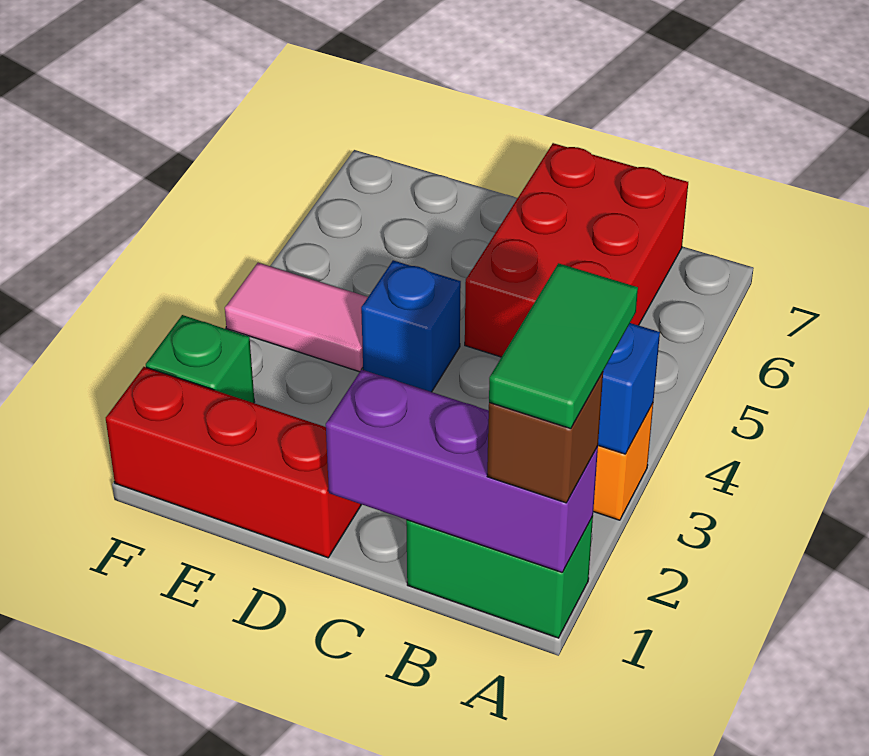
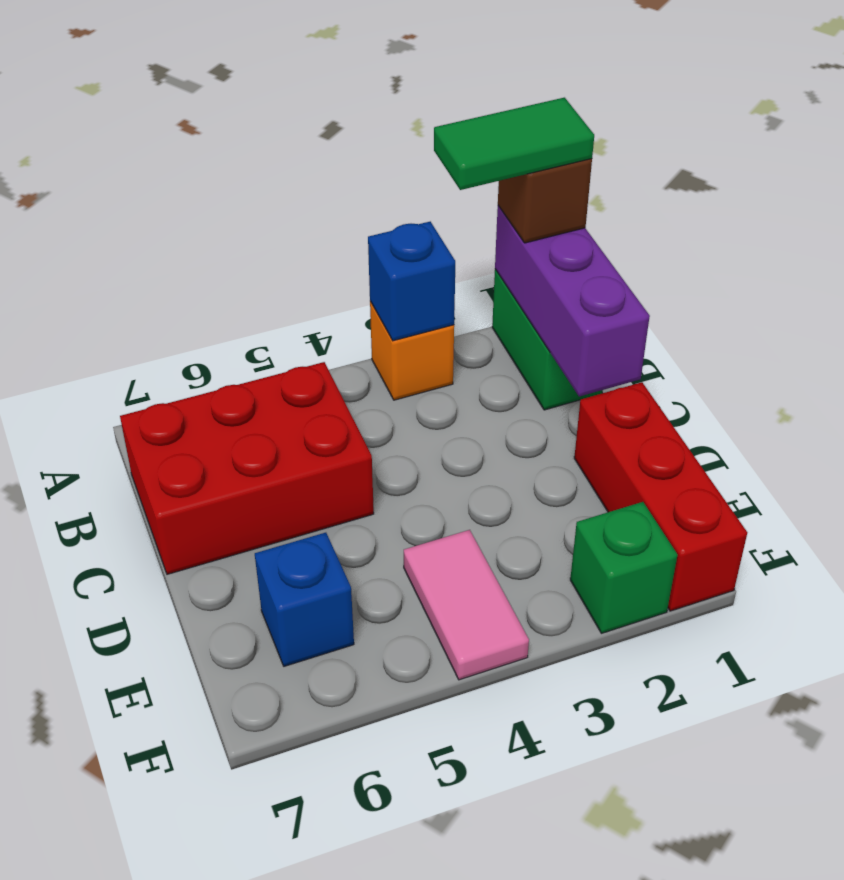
blue brick D4 level 1 -> blue brick E6 level 1

